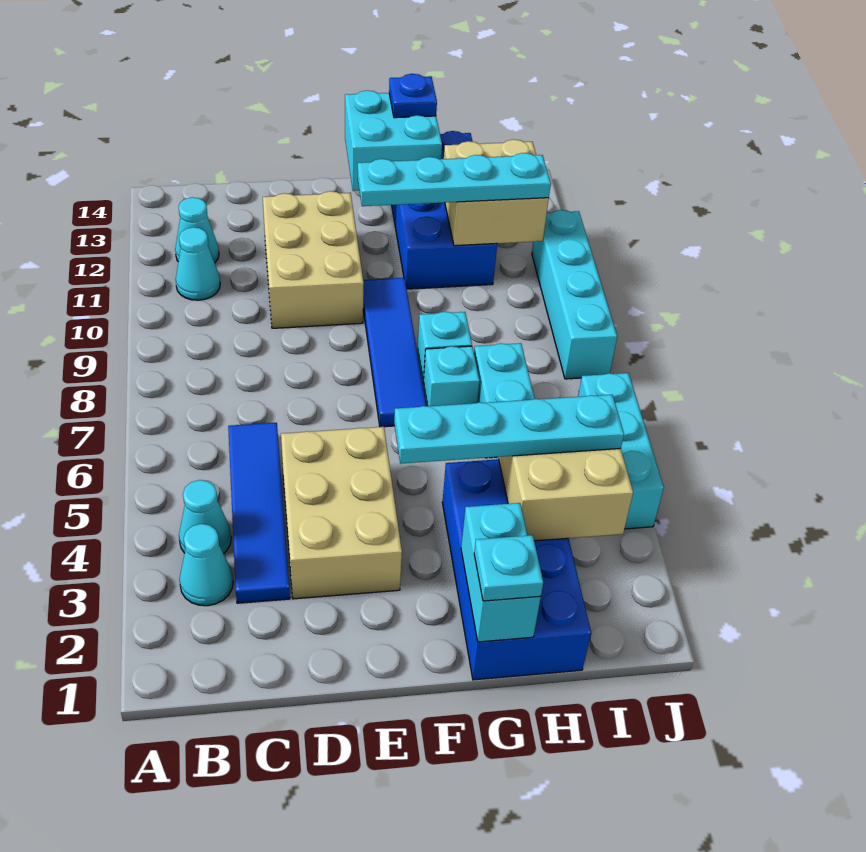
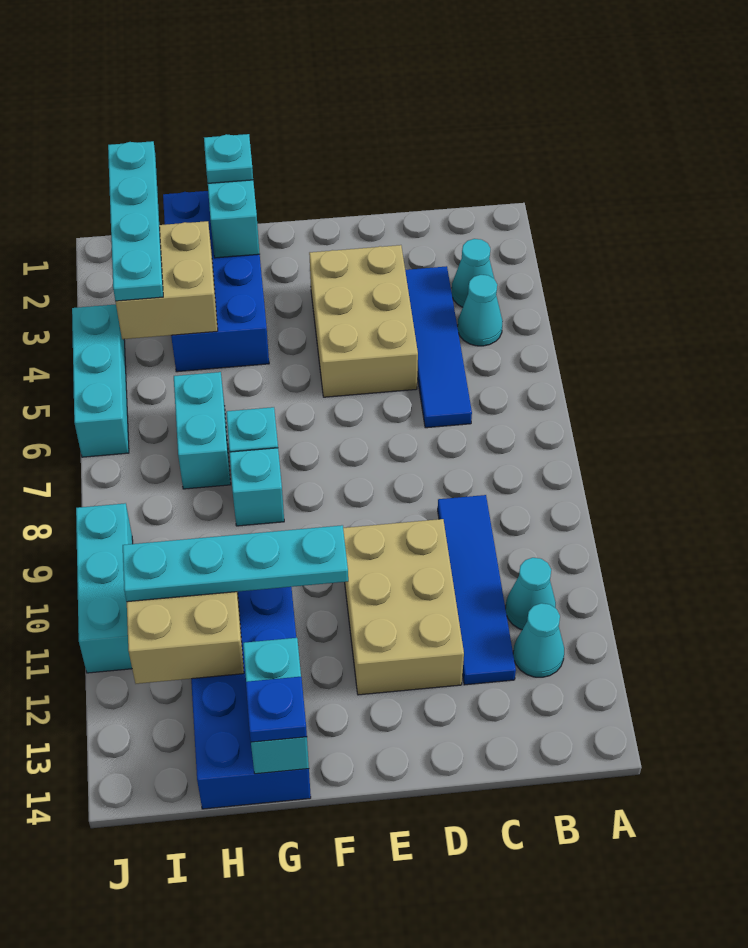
cyan plate F4:I4 level 3 -> cyan plate I1:I4 level 3
blue tile F7:F10 level 1 -> blue tile C9:C12 level 1
cyan brick F13:G14 level 2 -> cyan brick G13:G14 level 2
cyan brick J8:J11 level 1 -> cyan brick J9:J11 level 1

